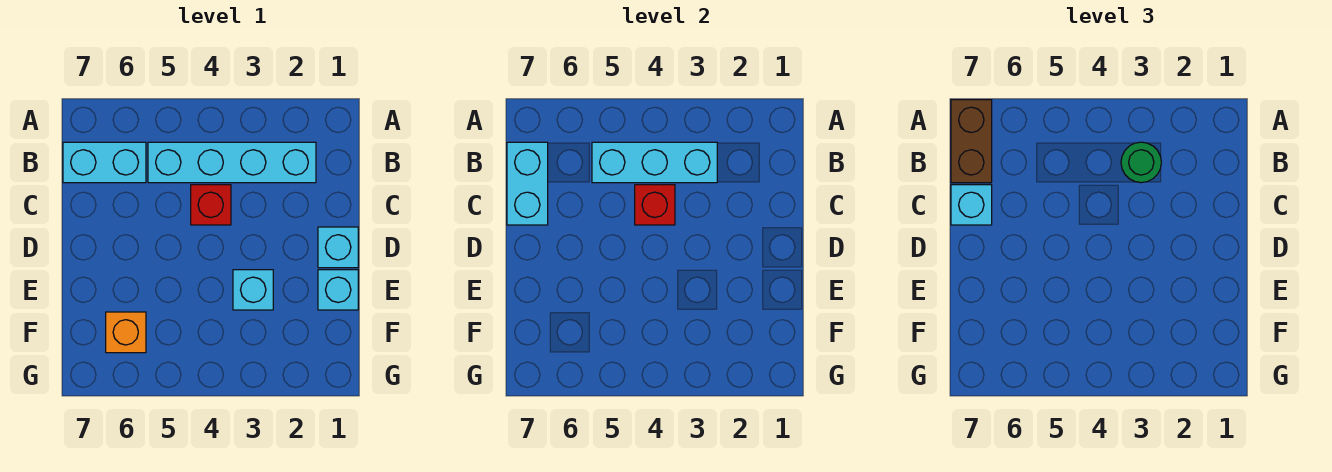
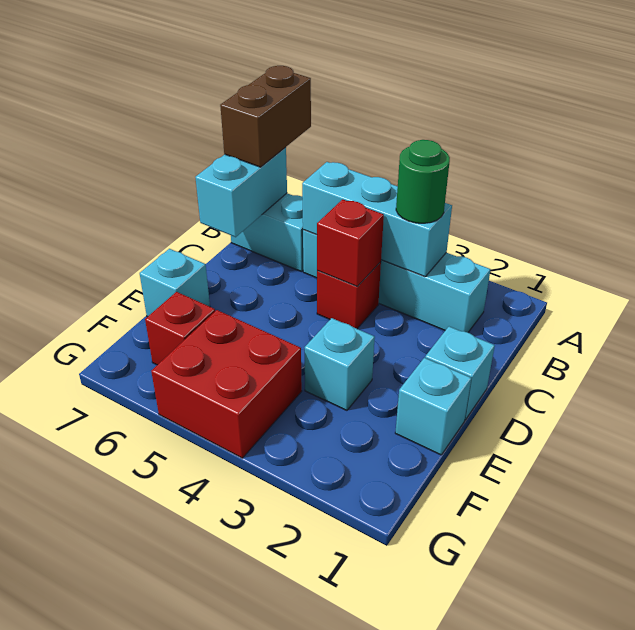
cyan brick C7 level 3 -> cyan brick E7 level 1
none -> red brick F4:G5 level 1
orange brick F6 level 1 -> red brick F6 level 1

